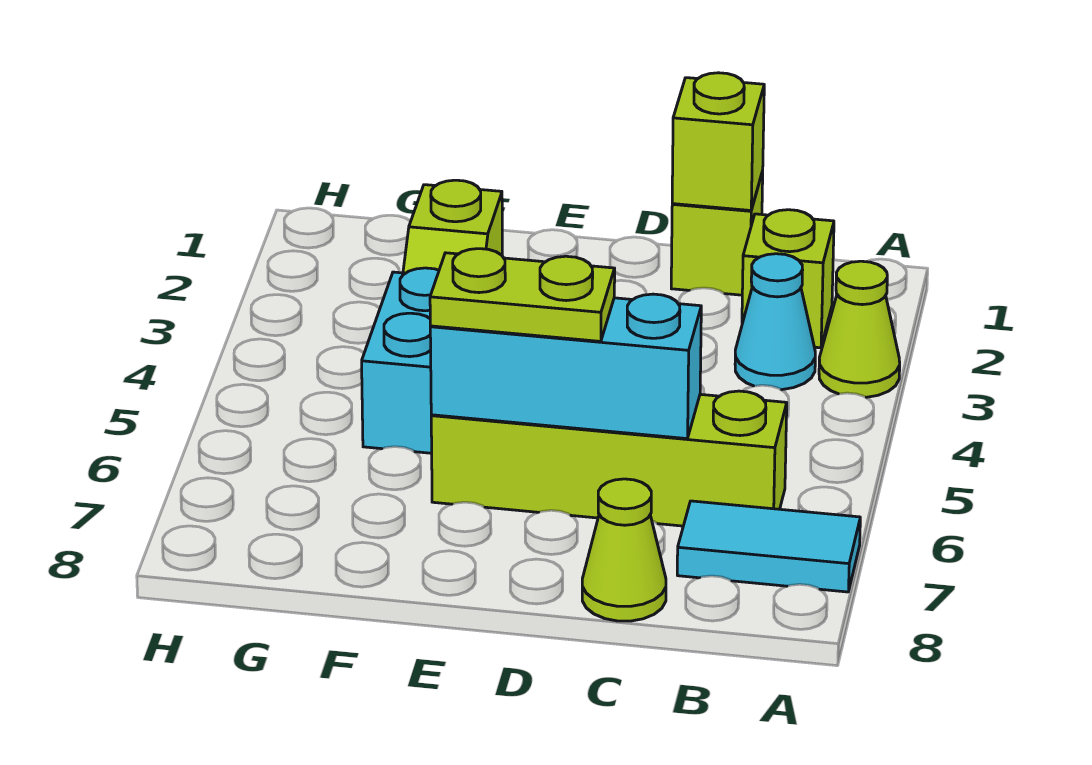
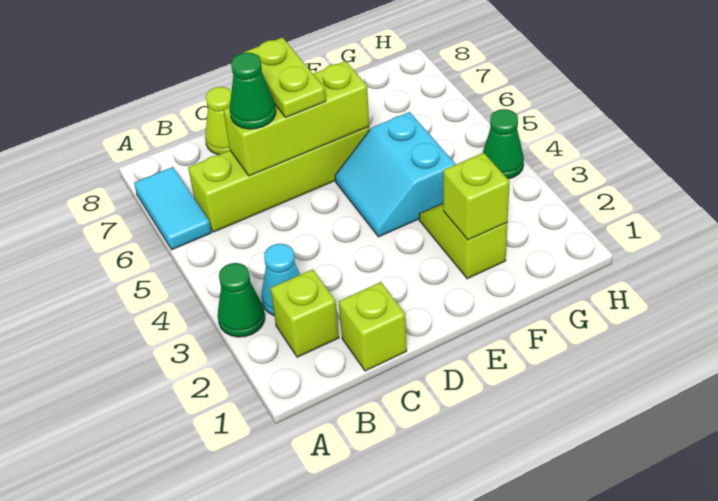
lime cone A3 level 1 -> green cone A3 level 1
cyan tile A7:B7 level 1 -> cyan tile A6:A7 level 1
lime brick C1 level 2 -> lime brick F2 level 2
cyan brick C6:E6 level 2 -> lime brick C6:E6 level 2
none -> green cone C6 level 3
lime plate D6:E6 level 3 -> lime plate D6:D7 level 3
none -> green cone H4 level 1

